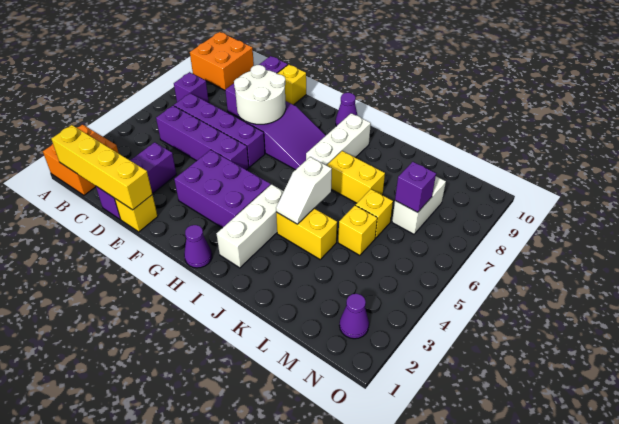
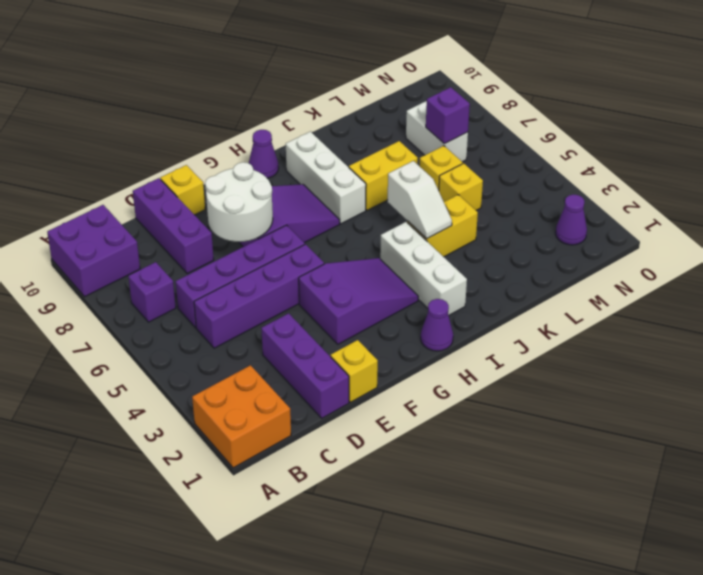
orange brick A9:B10 level 1 -> purple brick A9:B10 level 1
yellow brick B1:E1 level 2 -> none
purple brick F3:H4 level 1 -> purple slope F3:H4 level 1 top F

